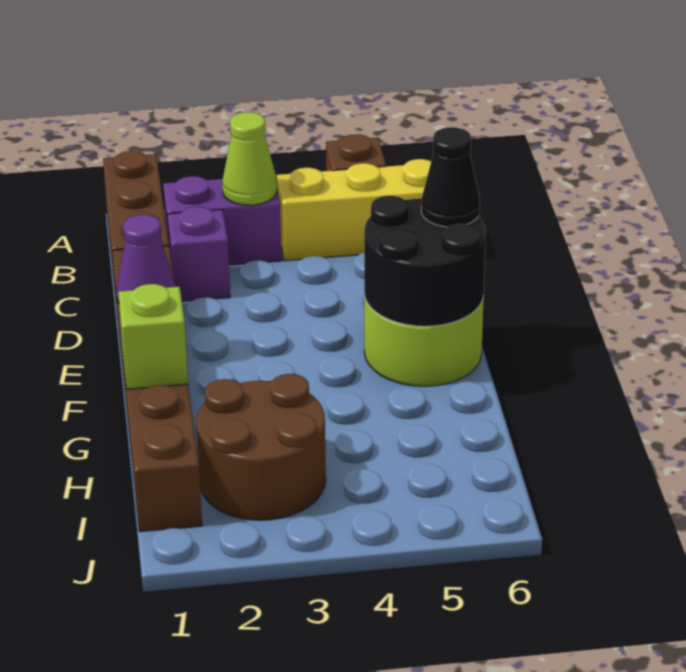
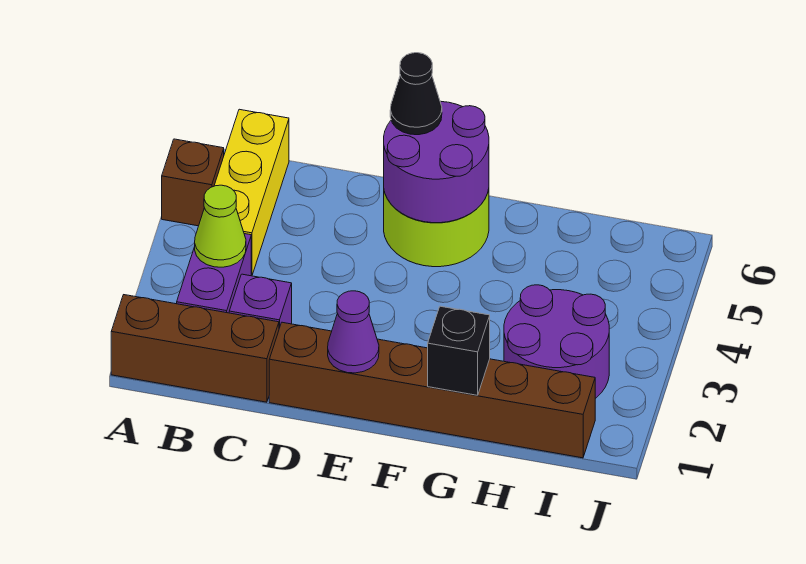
black round brick E5:F6 level 2 -> purple round brick E5:F6 level 2
lime brick G1 level 2 -> black brick G1 level 2
brown round brick H2:I3 level 1 -> purple round brick H2:I3 level 1

